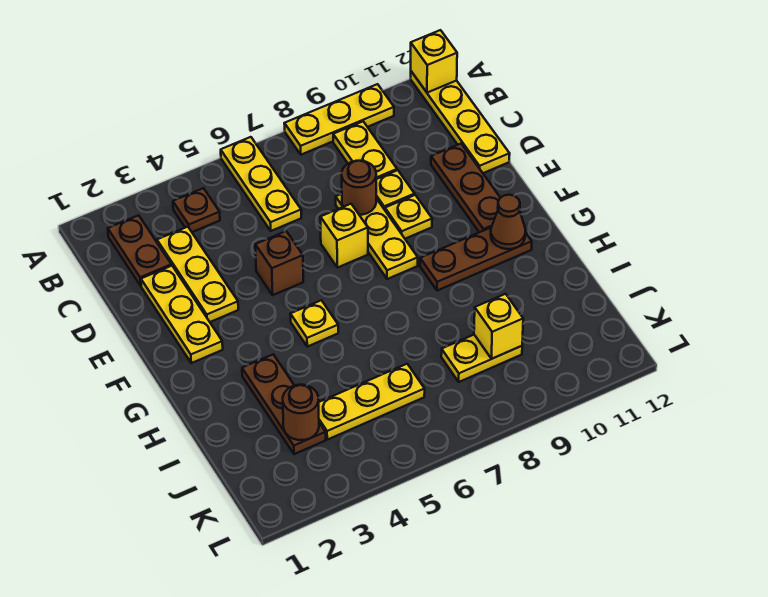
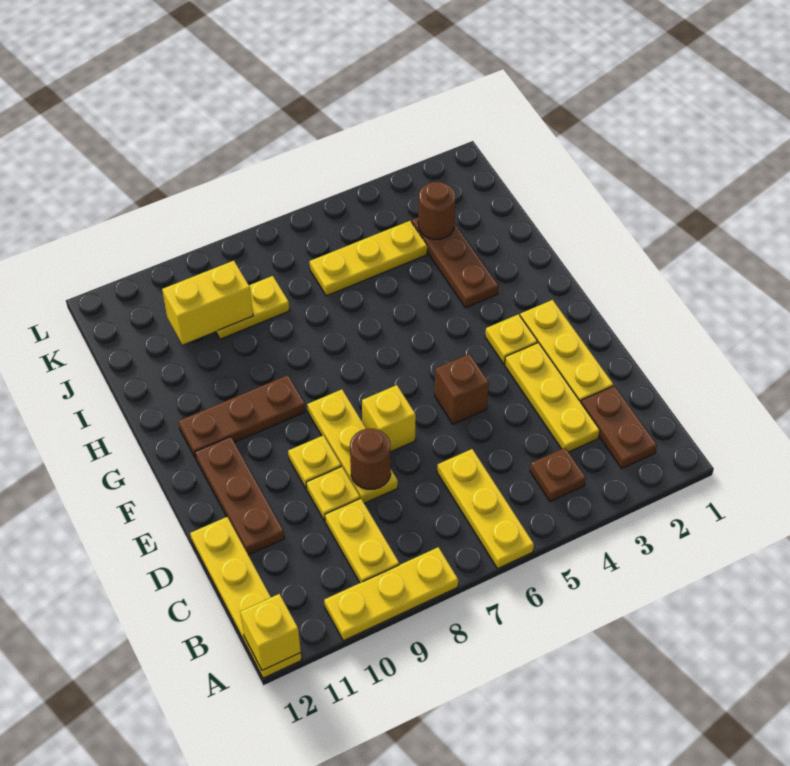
yellow plate G5 level 1 -> yellow plate F3 level 1
brown cone G11 level 2 -> none
yellow brick J9 level 2 -> yellow brick J9:J10 level 2

